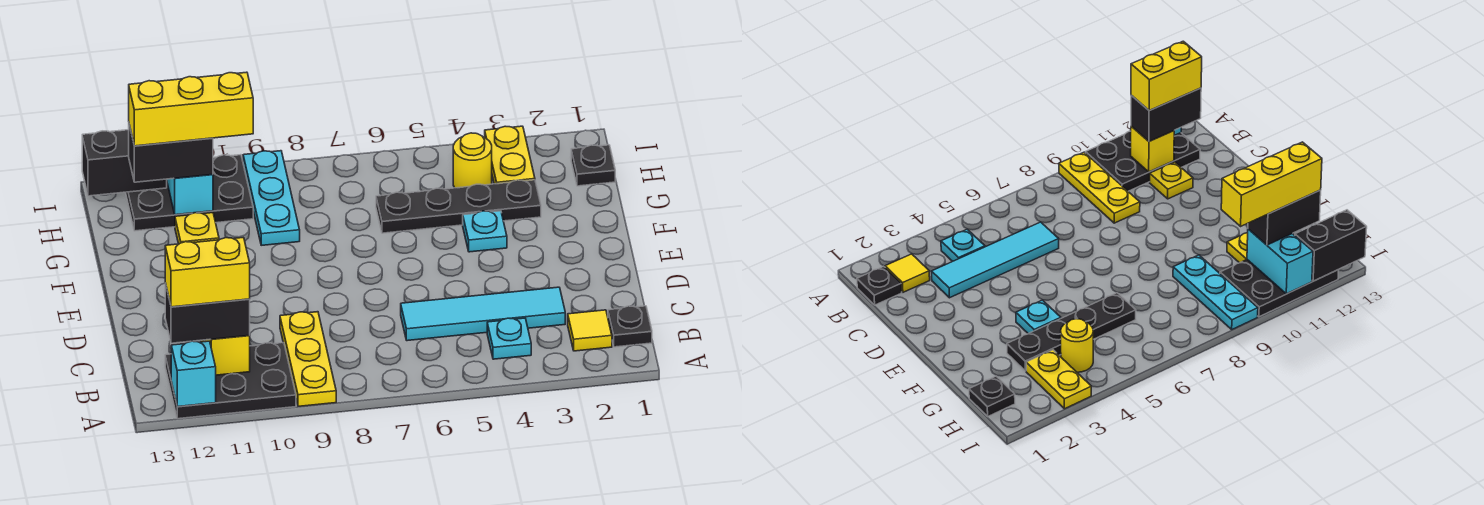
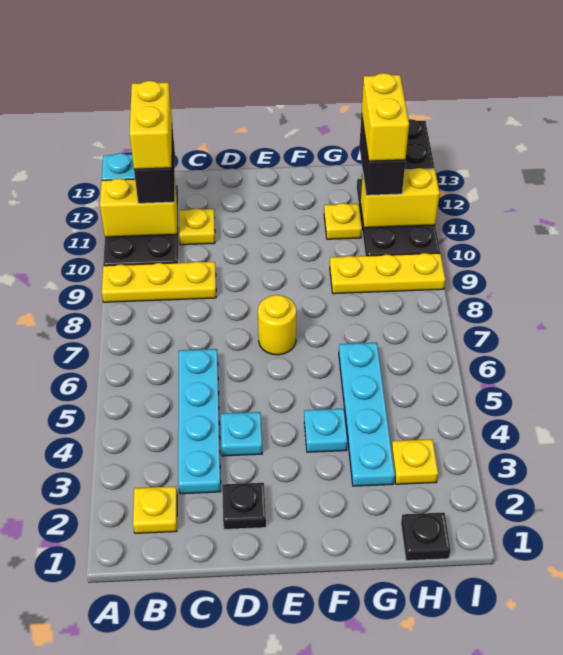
black plate B1 level 1 -> black plate D2 level 1
yellow tile B2 level 1 -> yellow plate B2 level 1
cyan plate B4 level 1 -> cyan plate D4 level 1
yellow brick B11 level 2 -> yellow brick A11:B11 level 2
cyan tile C3:C6 level 1 -> cyan plate C3:C6 level 1
black plate G3:G6 level 1 -> cyan plate G3:G6 level 1
cyan plate G9:I9 level 1 -> yellow plate G9:I9 level 1
yellow plate H3:I3 level 1 -> yellow plate H3 level 1
yellow round brick H4 level 1 -> yellow round brick E7 level 1
yellow brick H10:H12 level 4 -> yellow brick H11:H12 level 4
cyan brick H11:I11 level 2 -> yellow brick H11:I11 level 2

